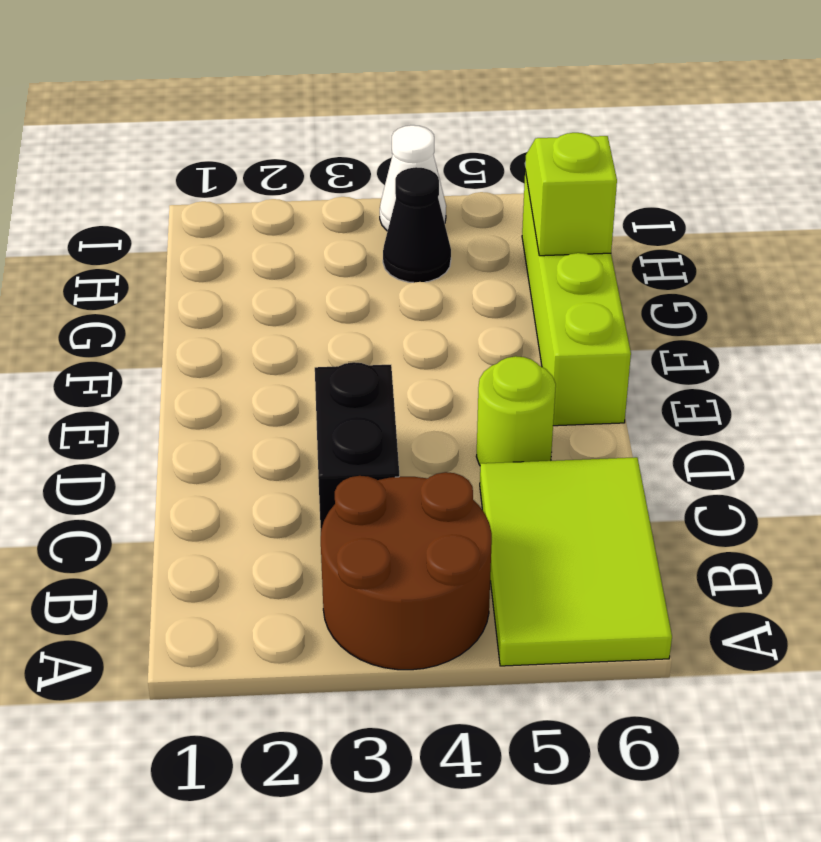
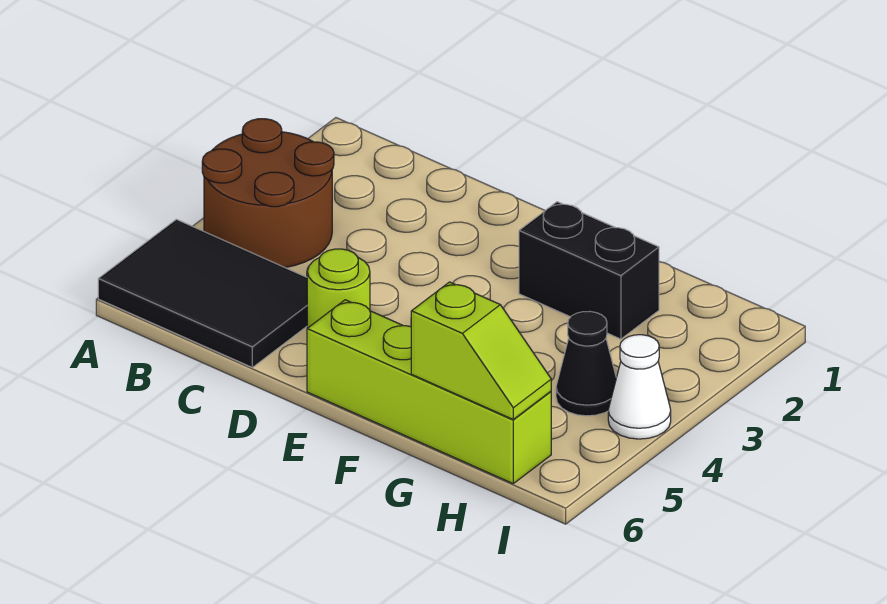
lime tile A5:C6 level 1 -> black tile A5:C6 level 1
black brick C3:D3 level 1 -> black brick F2:G2 level 1

